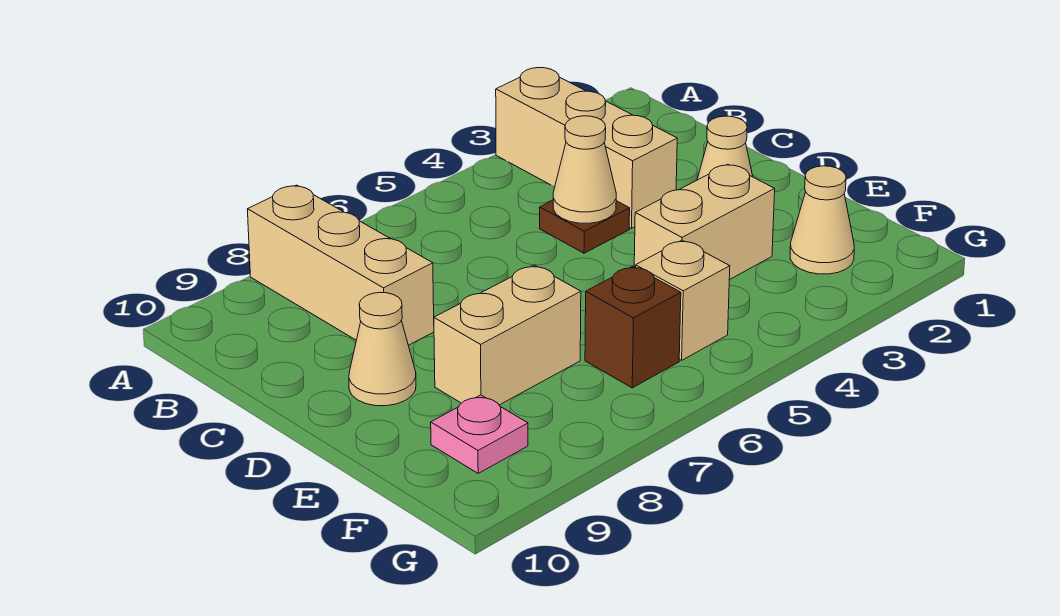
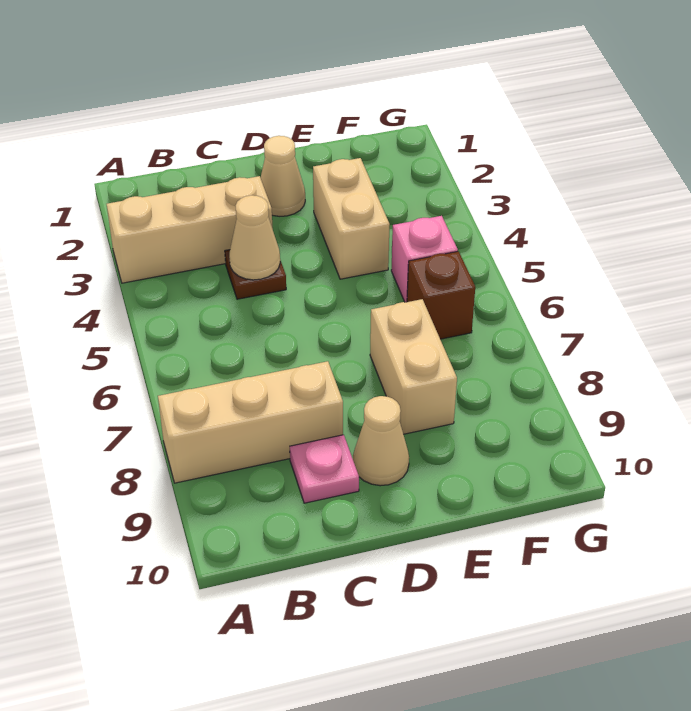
tan cone F2 level 1 -> none
tan brick F5 level 1 -> pink brick F5 level 1
pink plate F9 level 1 -> pink plate C9 level 1

